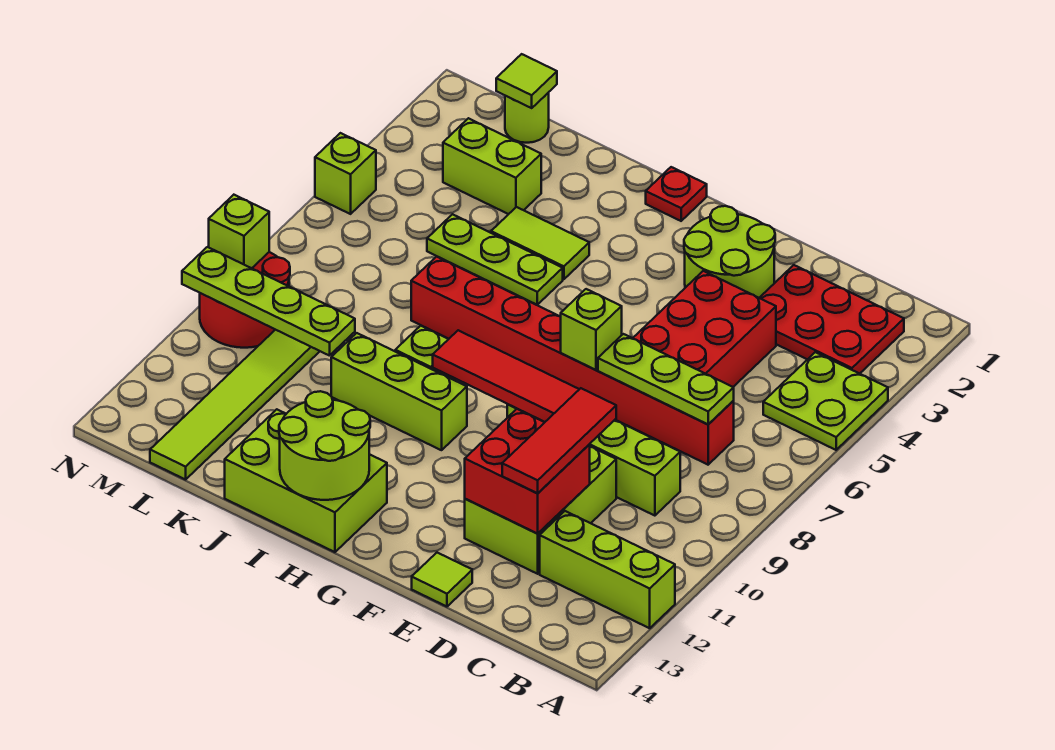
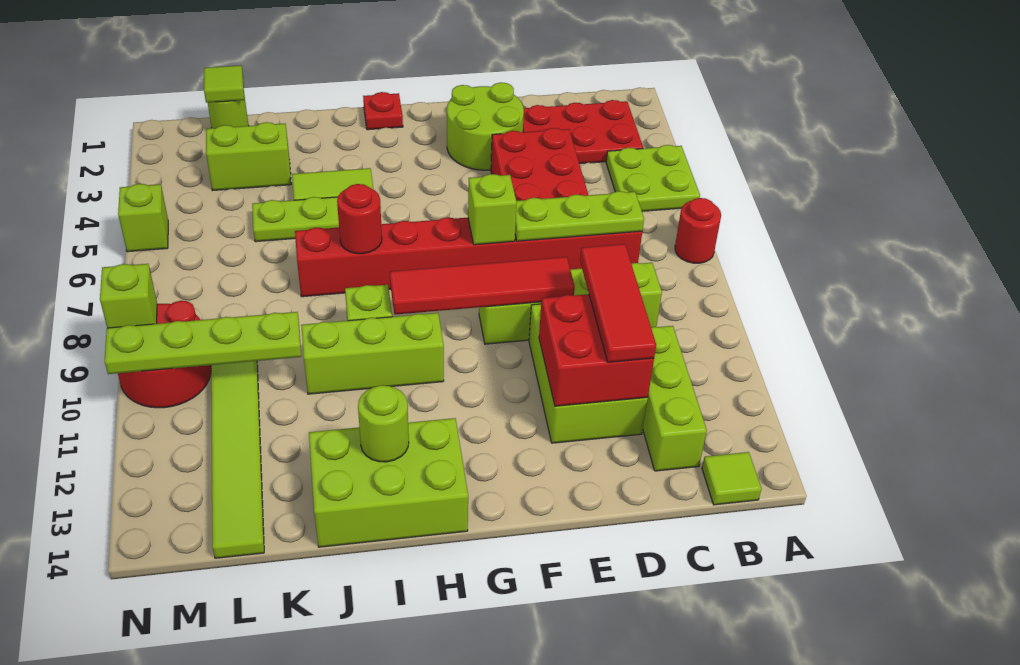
none -> red round brick A7 level 1
lime brick A12:C12 level 1 -> lime brick C11:C13 level 1
lime tile E14 level 1 -> lime tile B14 level 1
lime round brick H13:I14 level 2 -> lime round brick I13 level 2
none -> red round brick I7 level 2

